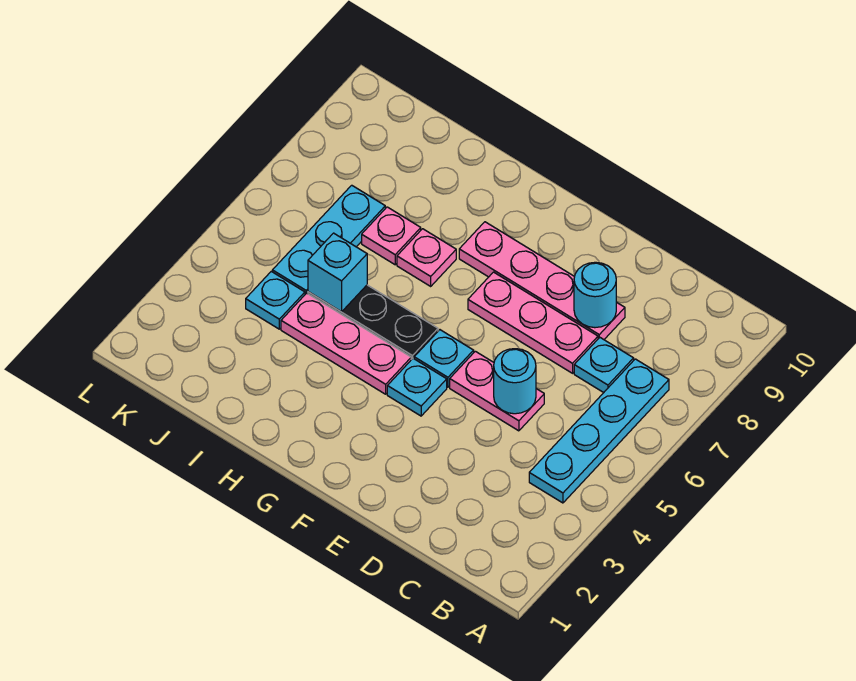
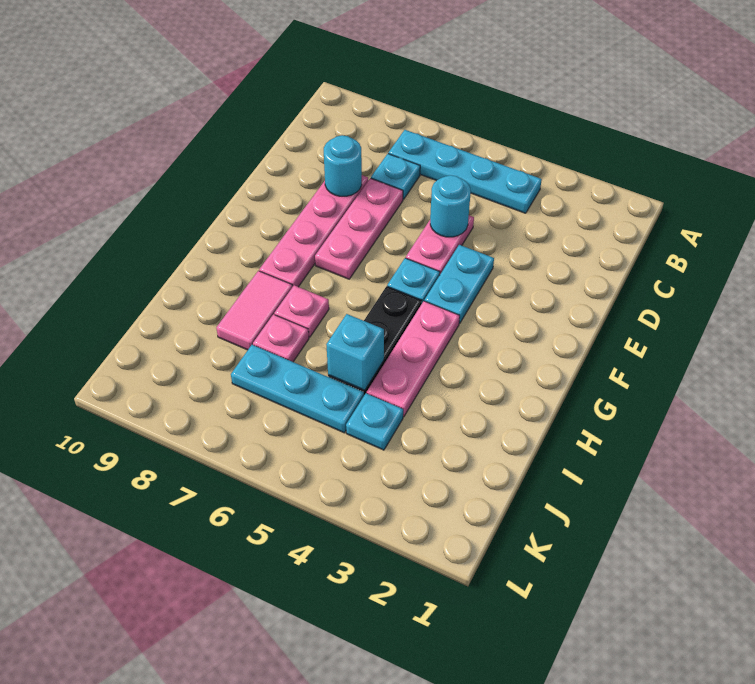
cyan plate F4 level 1 -> cyan plate E4:F4 level 1
none -> pink tile H8:I8 level 1

